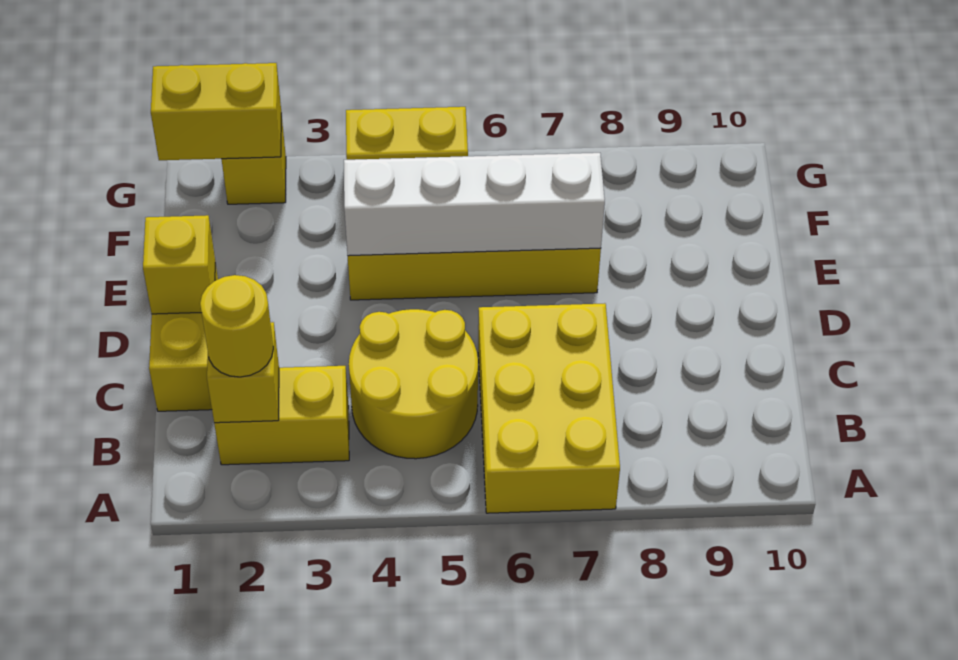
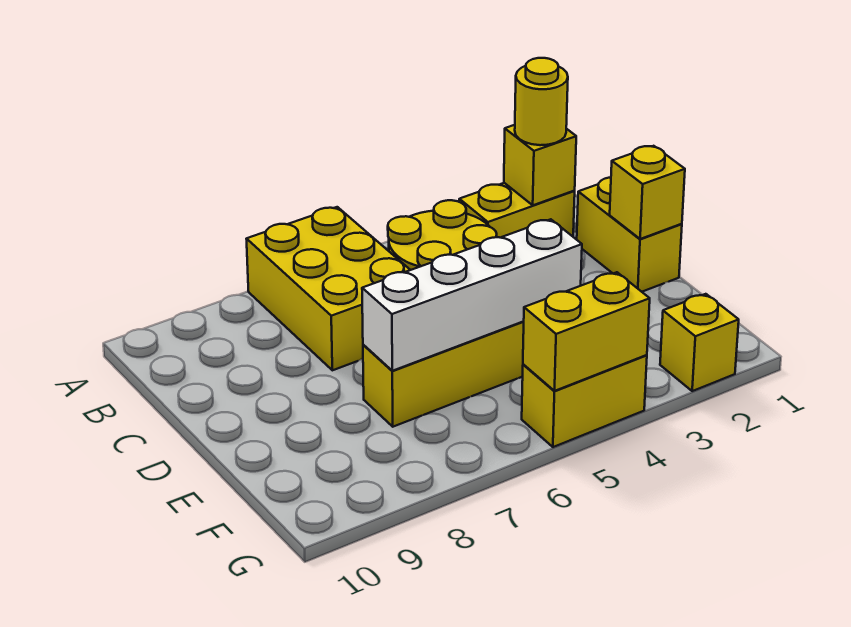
yellow brick G1:G2 level 2 -> yellow brick G4:G5 level 2

